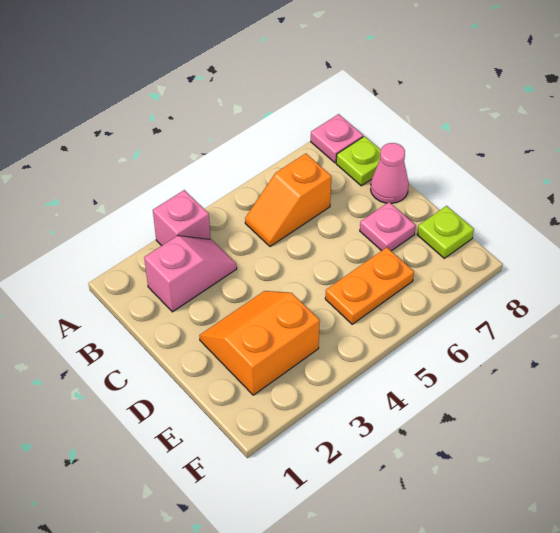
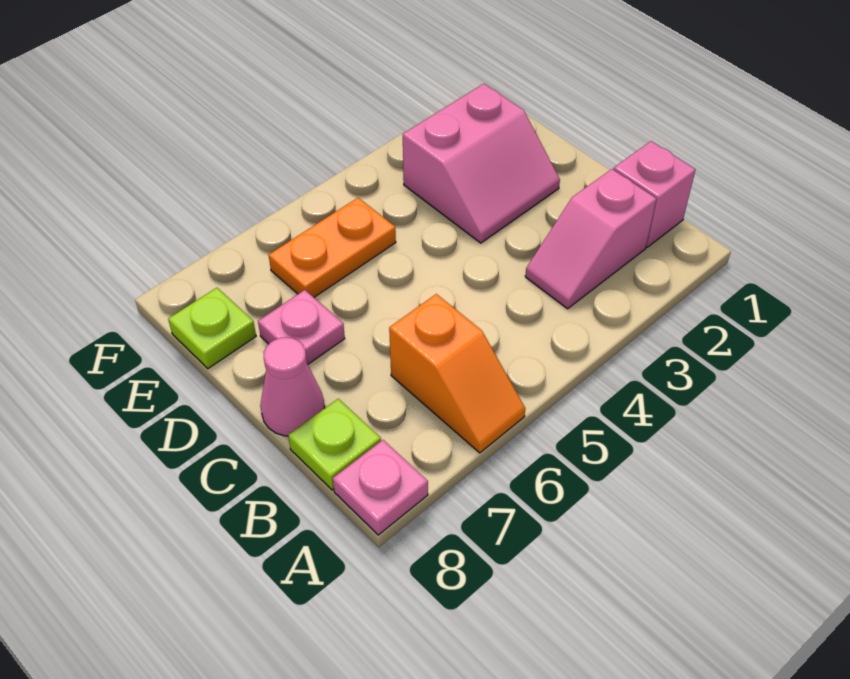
pink brick A3 level 1 -> pink brick B1 level 1
orange slope B5:B6 level 1 top 6 -> orange slope A6:B6 level 1 top B
orange slope D2:E3 level 1 top E -> pink slope D2:E3 level 1 top E

